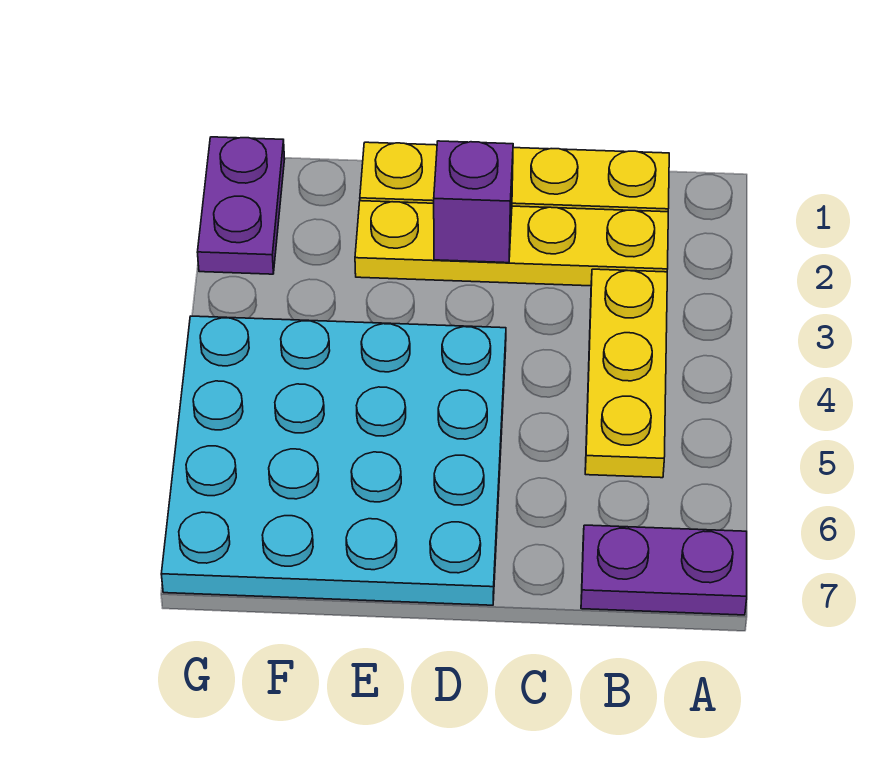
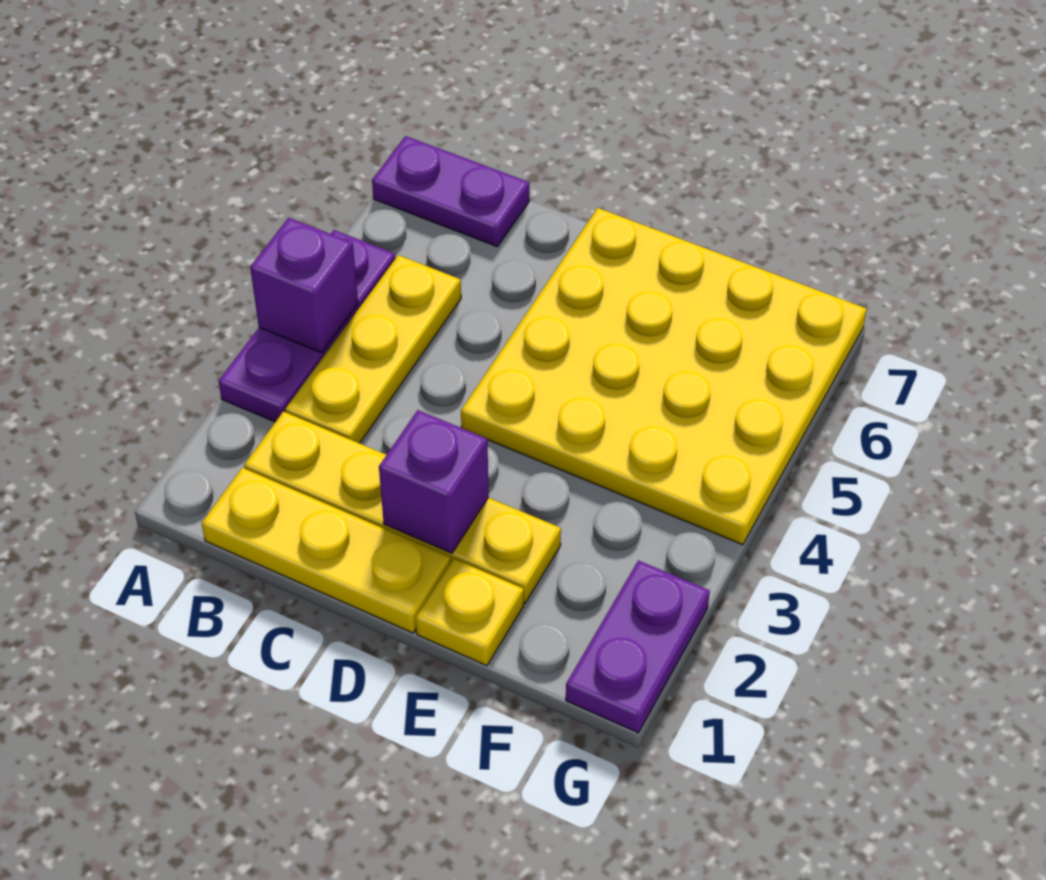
none -> purple plate A3:A5 level 1
none -> purple brick A4 level 2
cyan plate D4:G7 level 1 -> yellow plate D4:G7 level 1

